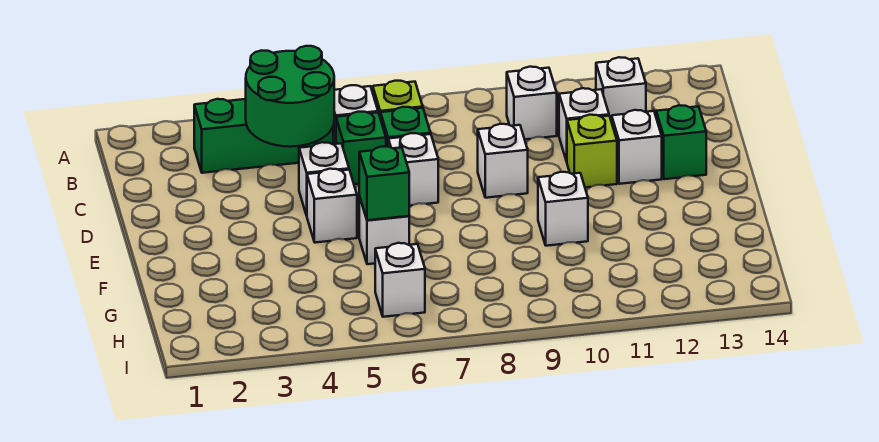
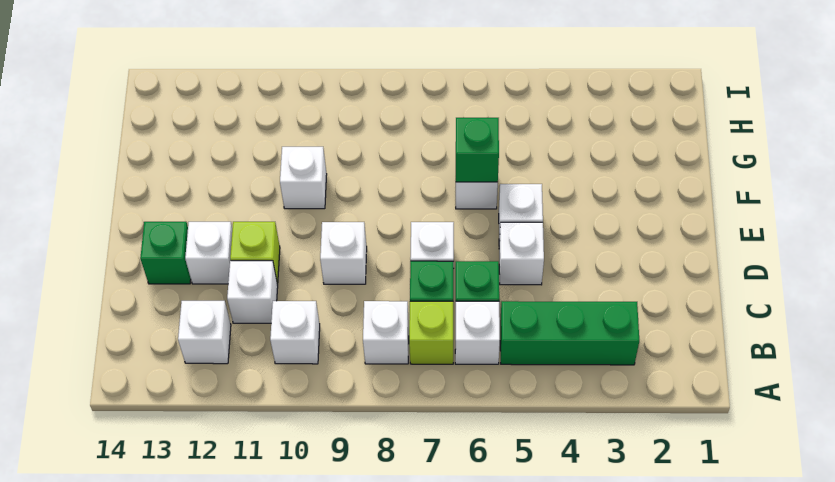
green round brick B4:C5 level 2 -> none
white brick H6 level 1 -> white brick B8 level 1

